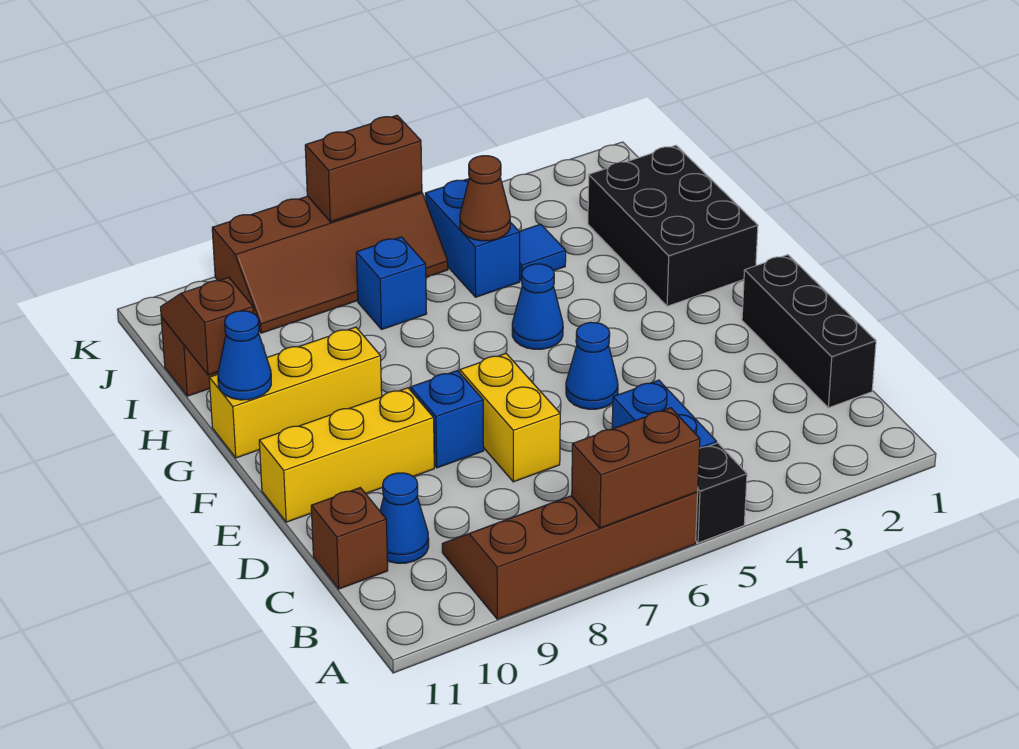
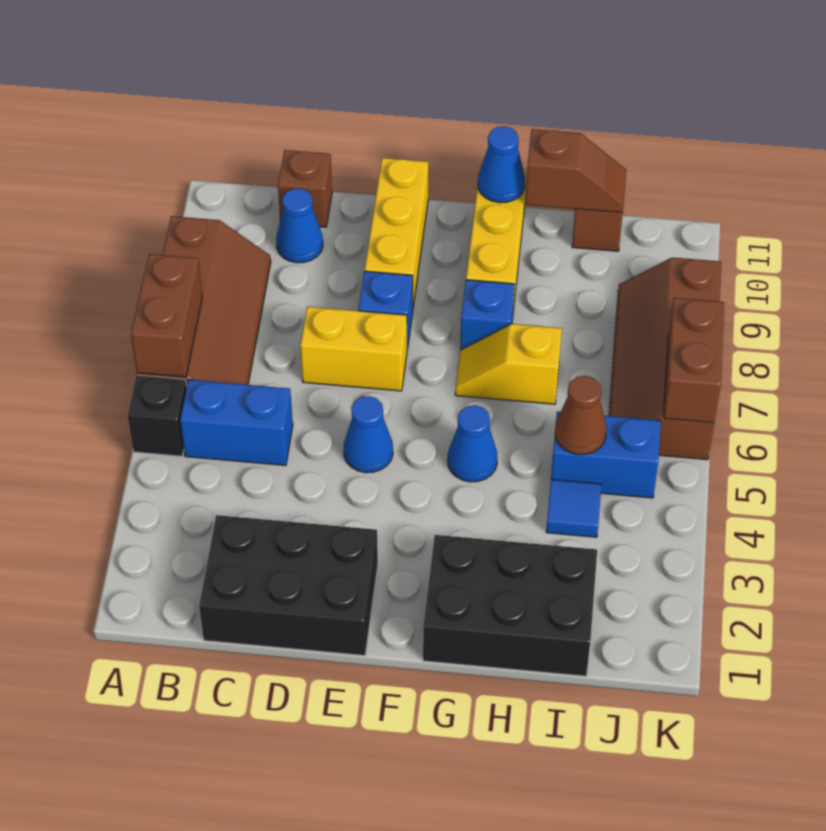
black brick C1:E1 level 1 -> black brick C1:E2 level 1
none -> yellow slope G7:H7 level 1 top H
blue brick I7 level 1 -> blue brick G8 level 1

